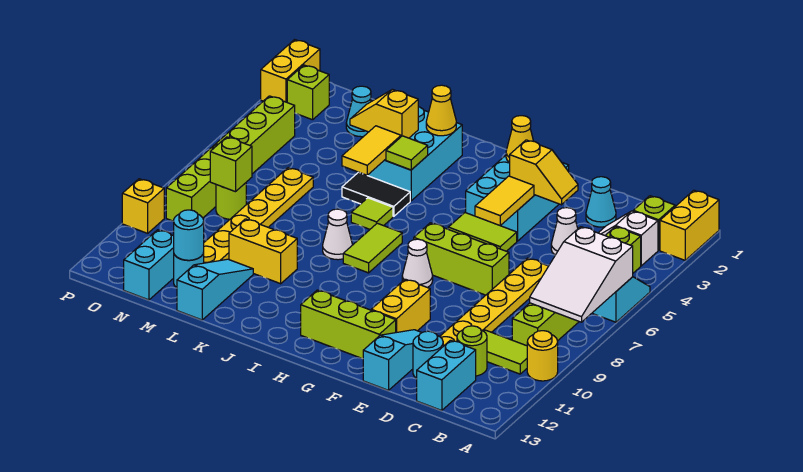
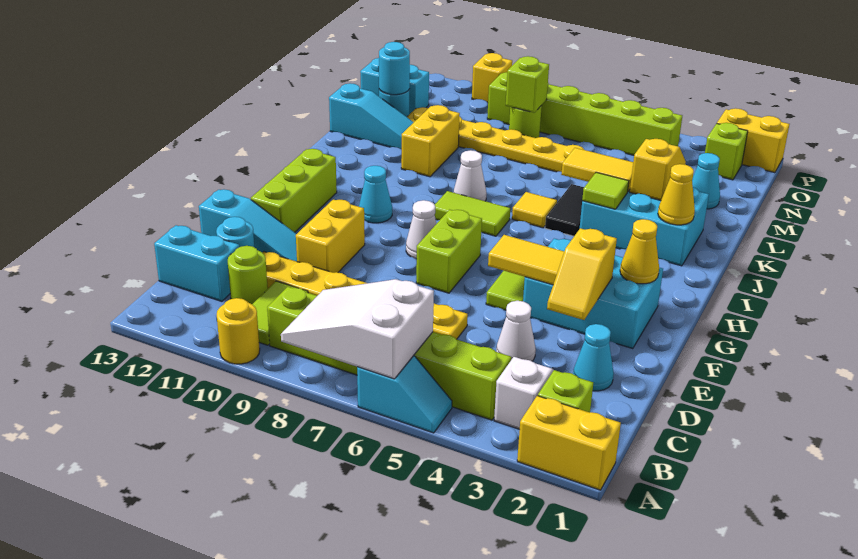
lime brick E7:G7 level 1 -> lime brick F7:G7 level 1
yellow brick F10:F11 level 1 -> yellow brick E10:F10 level 1
none -> cyan cone H10 level 1
lime tile J6 level 1 -> yellow tile J6 level 1

